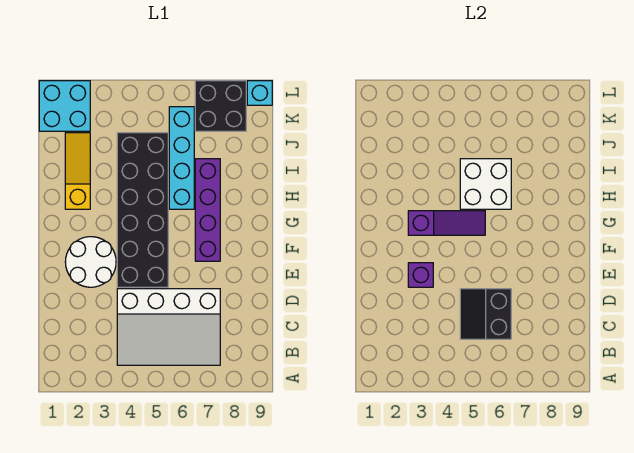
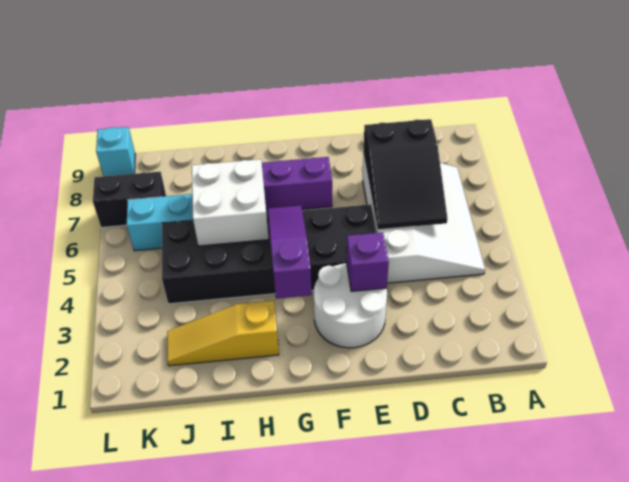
black slope C5:D6 level 2 top 6 -> black slope C5:D7 level 2 top 7
cyan brick K1:L2 level 1 -> none
black brick K7:L8 level 1 -> black brick K7:L7 level 1

